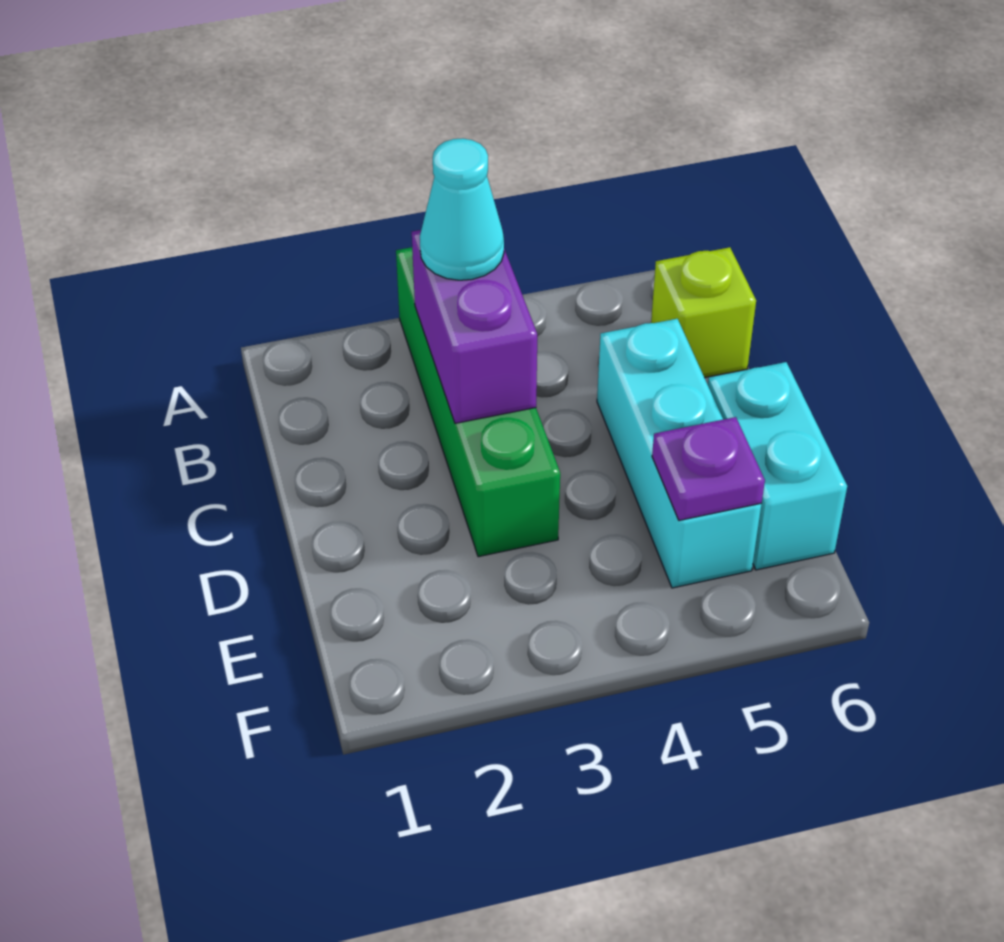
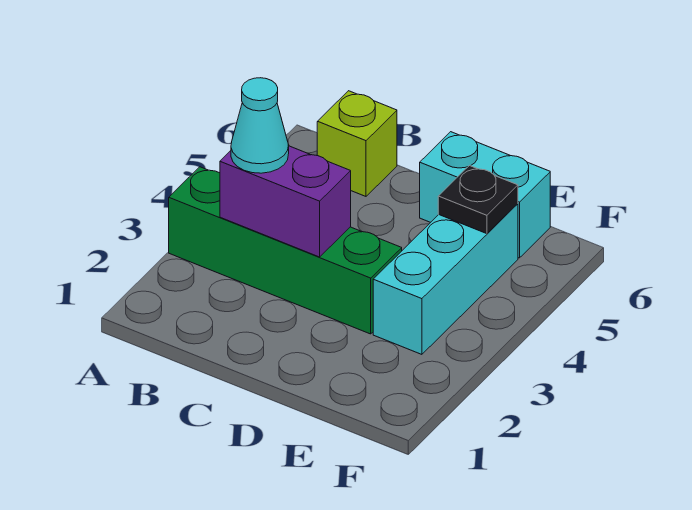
cyan brick C5:E5 level 1 -> cyan brick E3:E5 level 1
purple plate E5 level 2 -> black plate E5 level 2

